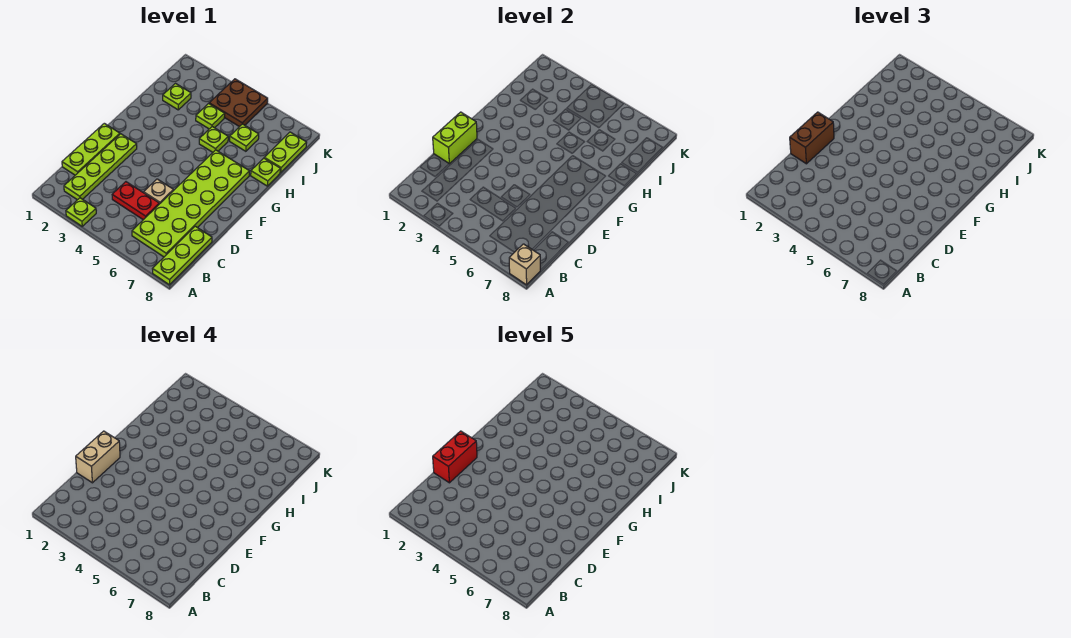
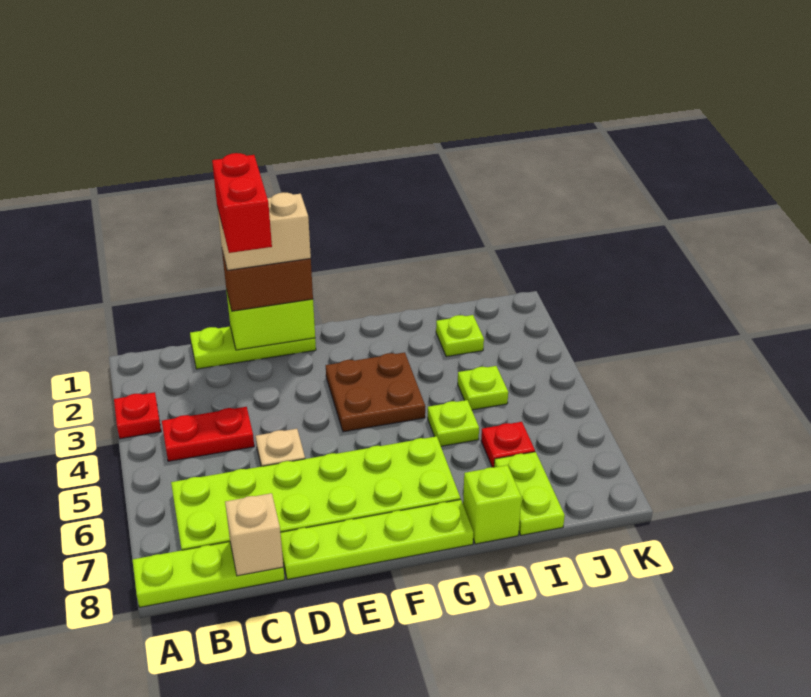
lime plate A3 level 1 -> red plate A3 level 1
tan brick A8 level 2 -> tan brick C8 level 2
lime plate B2:E2 level 1 -> lime plate D8:G8 level 1
red plate C4:C5 level 1 -> red plate B4:C4 level 1
red brick D1:E1 level 5 -> red brick D1:D2 level 5
lime plate H8 level 1 -> lime brick H8 level 1
lime plate I6 level 1 -> red plate I6 level 1
lime plate I8:J8 level 1 -> lime plate I7:I8 level 1
brown plate J4:K5 level 1 -> brown plate F3:G4 level 1

